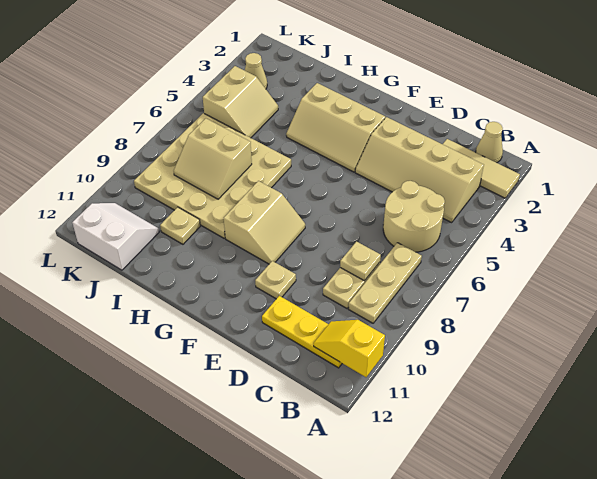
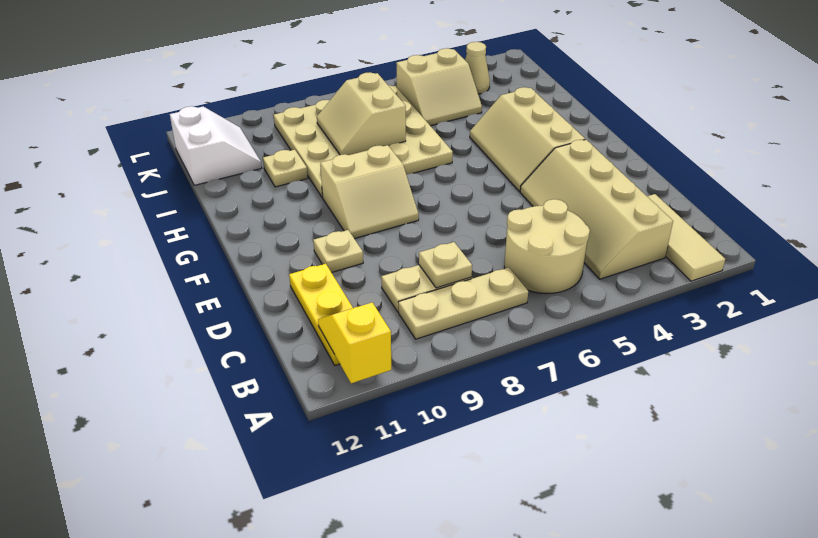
tan cone B1 level 1 -> none

